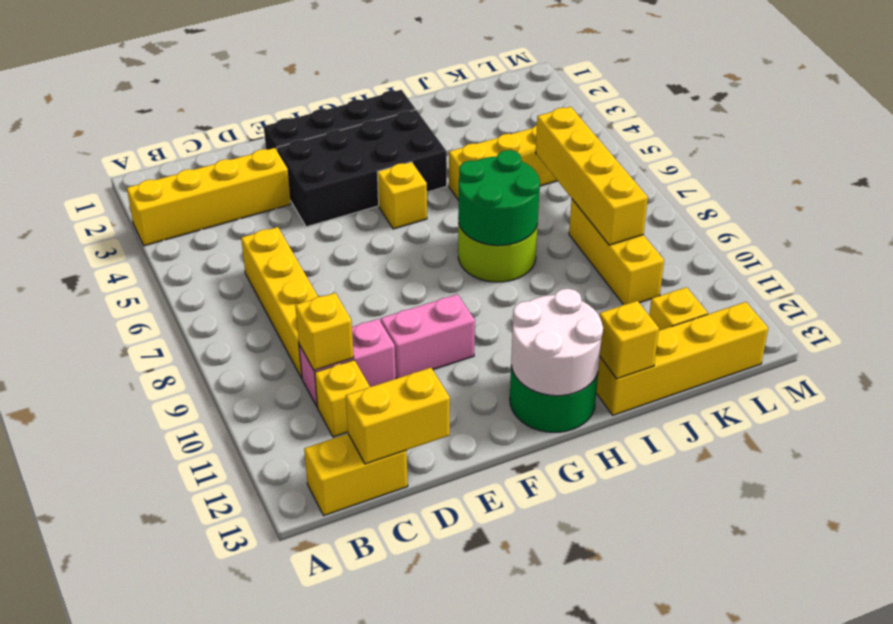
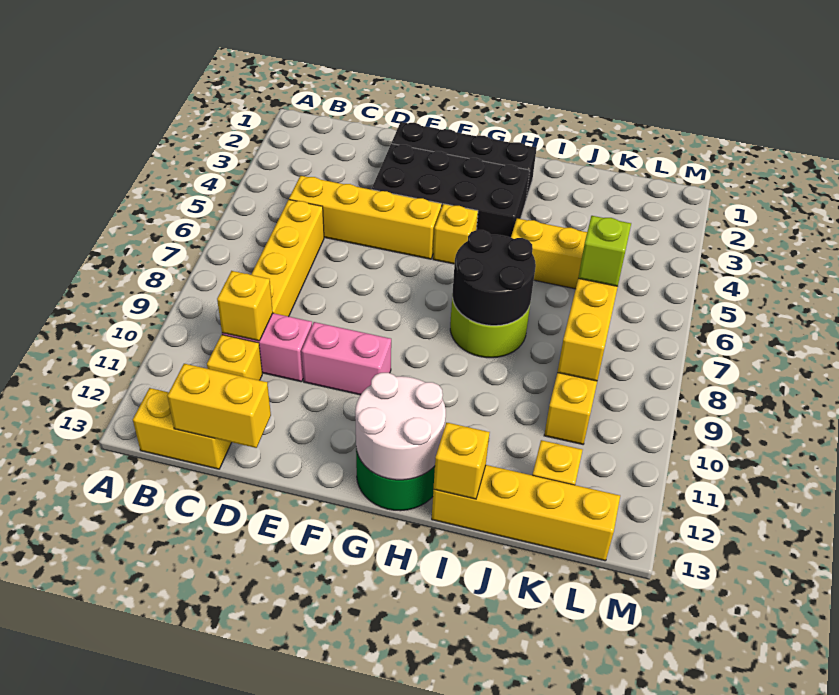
yellow brick A3:D3 level 1 -> yellow brick C5:F5 level 1
green round brick H7:I8 level 2 -> black round brick H7:I8 level 2
none -> lime brick K7 level 3

